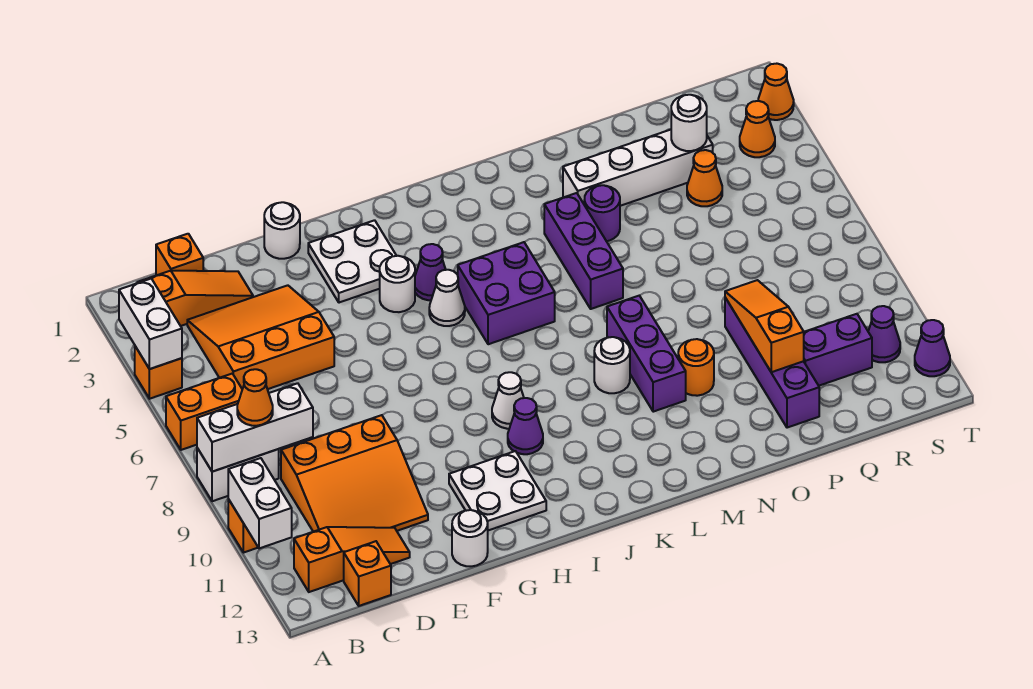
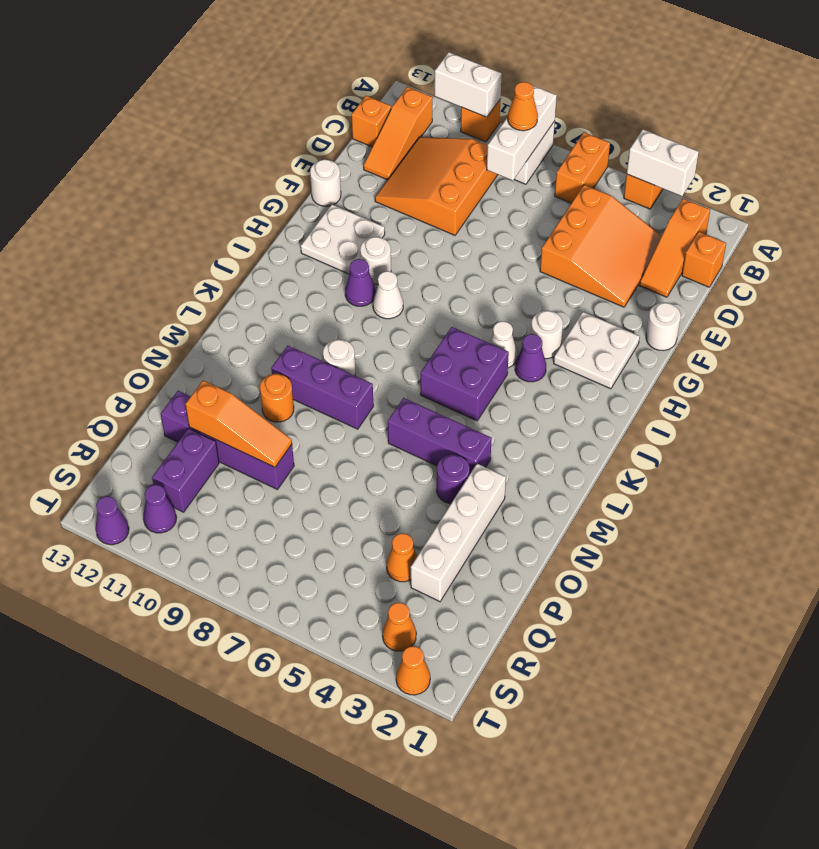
white round brick Q3 level 2 -> white round brick H10 level 1

